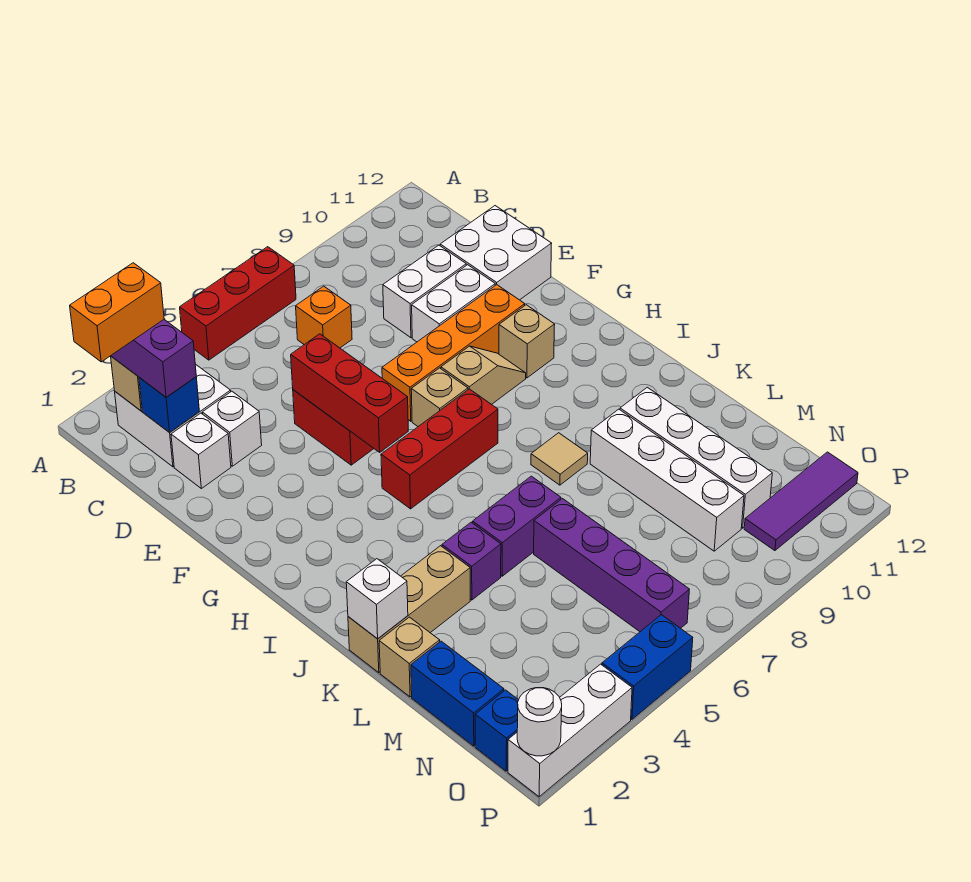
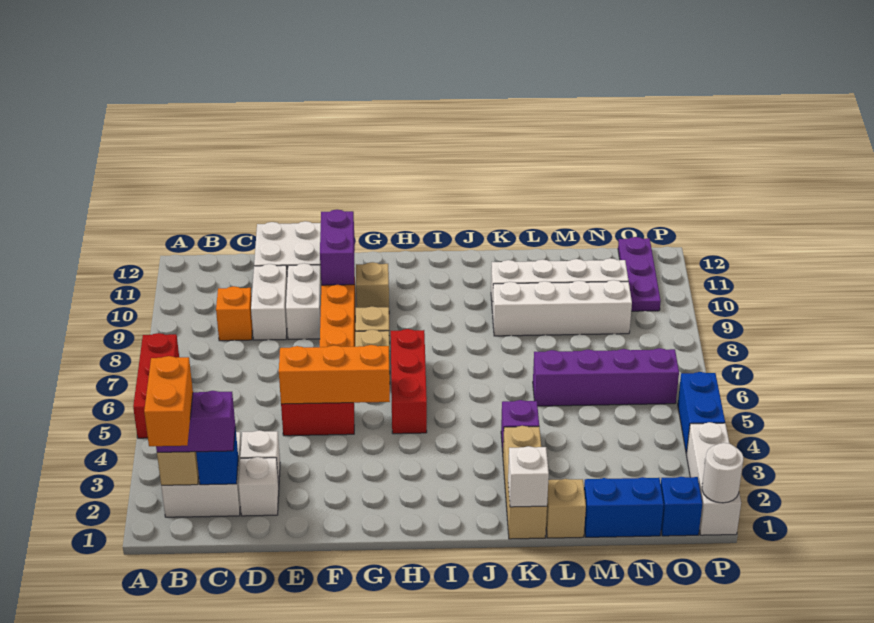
orange brick C7 level 1 -> orange brick C9 level 1
red brick E5:G5 level 2 -> orange brick E5:G5 level 2
tan tile J8 level 1 -> none
purple brick K5:K6 level 1 -> purple brick F10:F11 level 2
purple tile O10:O12 level 1 -> purple plate O10:O12 level 1

